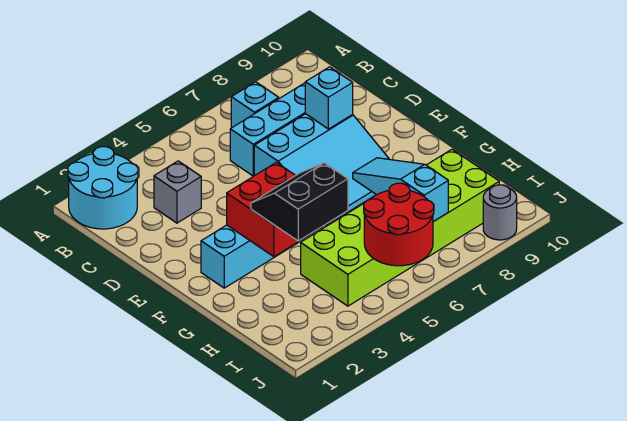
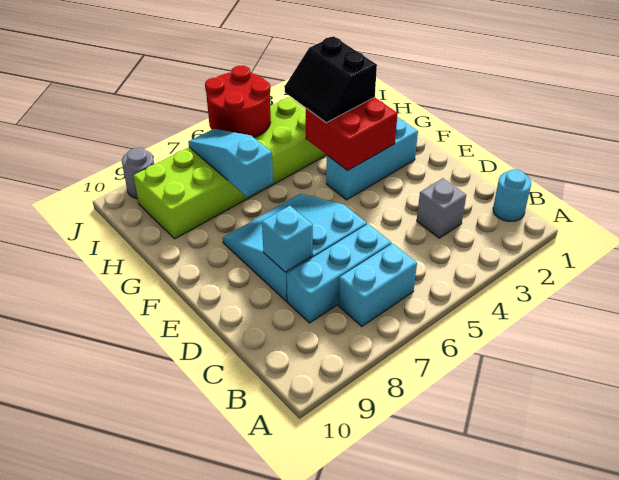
cyan round brick A1:B2 level 1 -> cyan round brick B1 level 1
cyan brick B7 level 1 -> cyan brick B6:B7 level 1
black slope G3:H4 level 3 top H -> black slope G3:H4 level 3 top 3
cyan slope G7:I7 level 2 top I -> cyan slope G7:I7 level 2 top G

